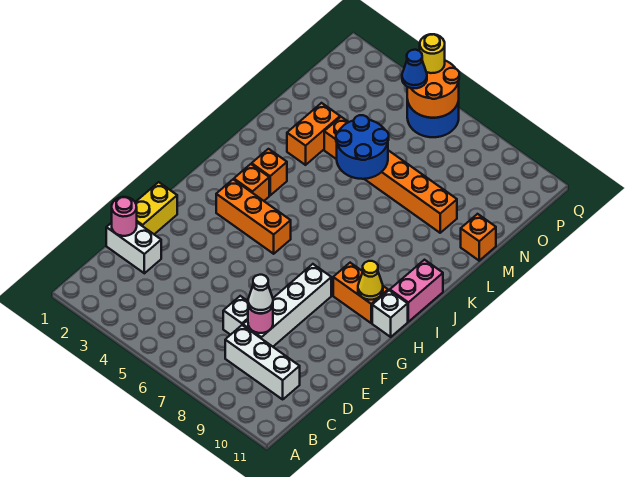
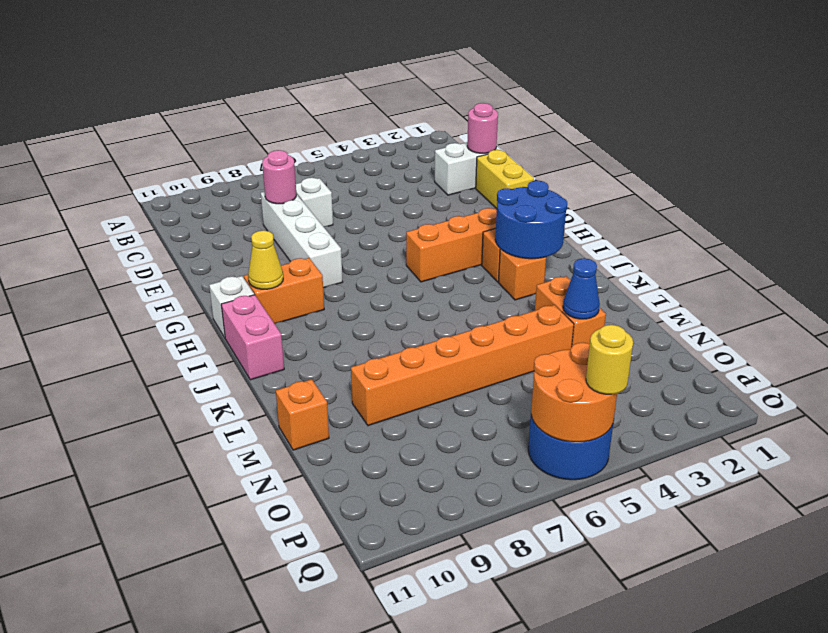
white brick C8:C10 level 1 -> none
white cone D8 level 3 -> none
blue round brick L5:M6 level 2 -> blue round brick I2:J3 level 2
blue cone P5 level 3 -> blue cone M3 level 2

